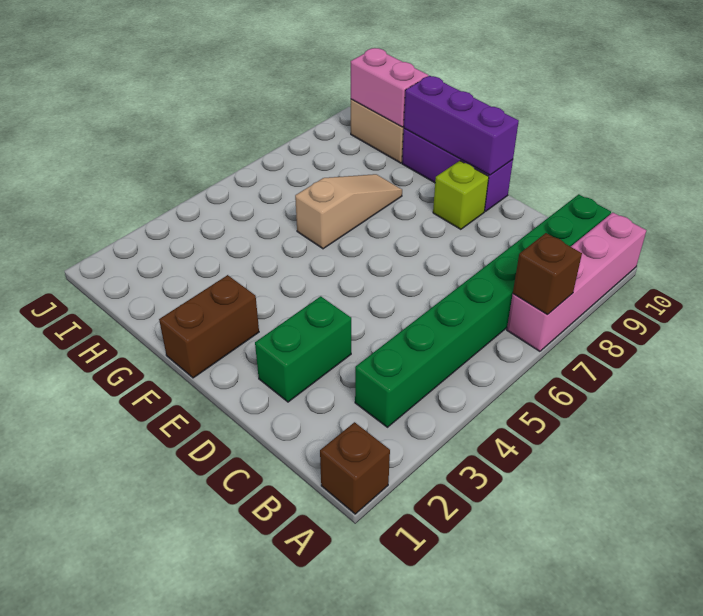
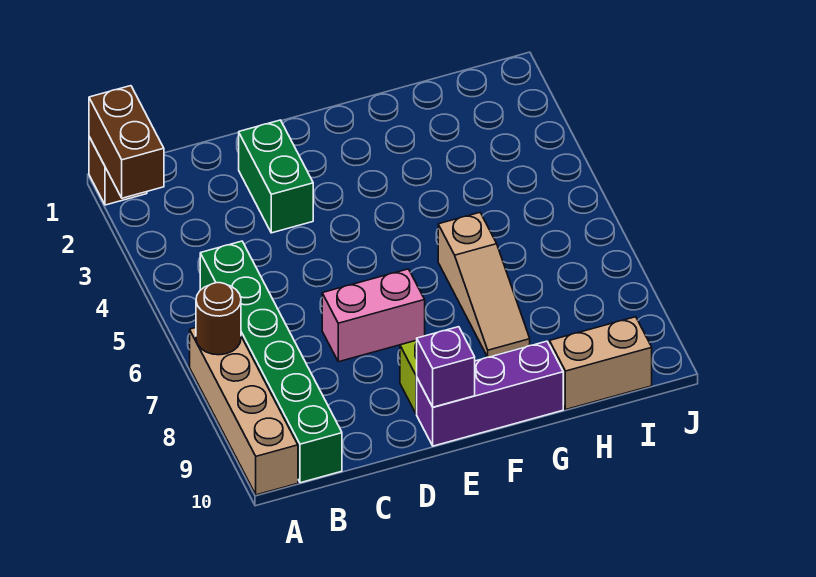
pink brick A7:A10 level 1 -> tan brick A7:A10 level 1
brown brick A7 level 2 -> brown round brick A7 level 2
green brick B3:B10 level 1 -> green brick B5:B10 level 1
purple brick E10:G10 level 2 -> purple brick E10 level 2
brown brick F1:F2 level 1 -> brown brick A1:A2 level 2
pink brick H10:I10 level 2 -> pink brick D7:E7 level 1

